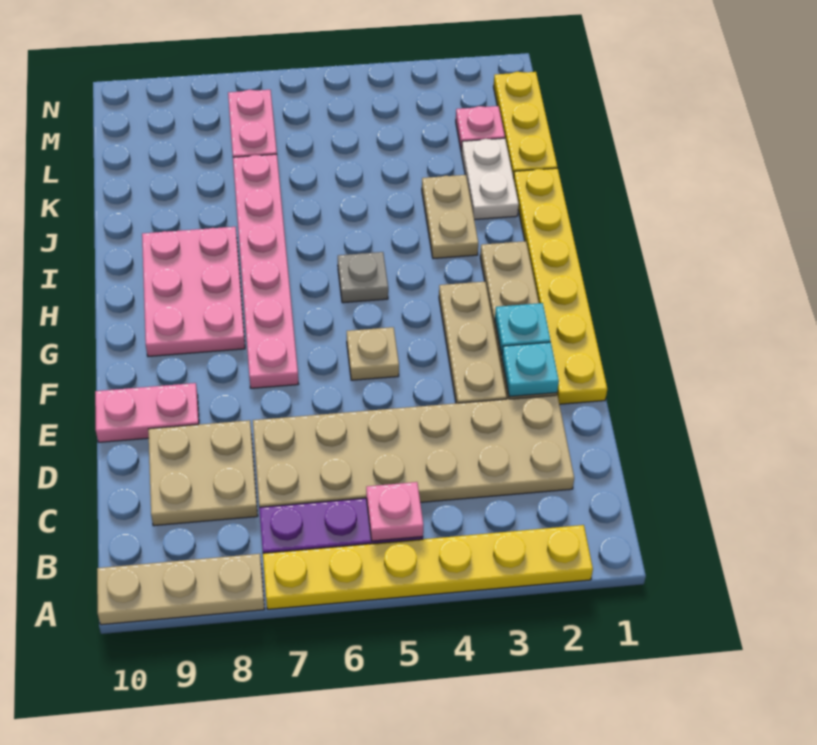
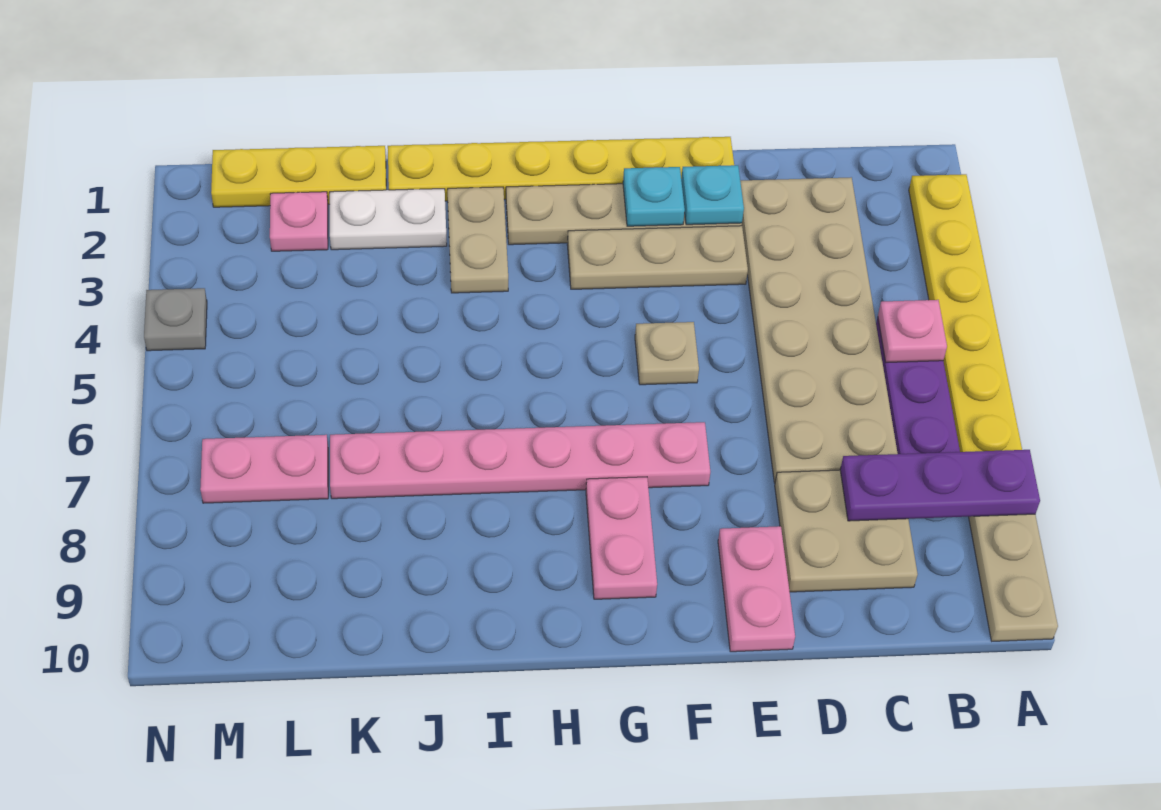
none -> purple plate A8:C8 level 2
pink plate G8:I9 level 1 -> pink plate G8:G9 level 1
grey plate H5 level 1 -> grey plate N4 level 1
tan plate I3:J3 level 1 -> tan plate I2:I3 level 1

